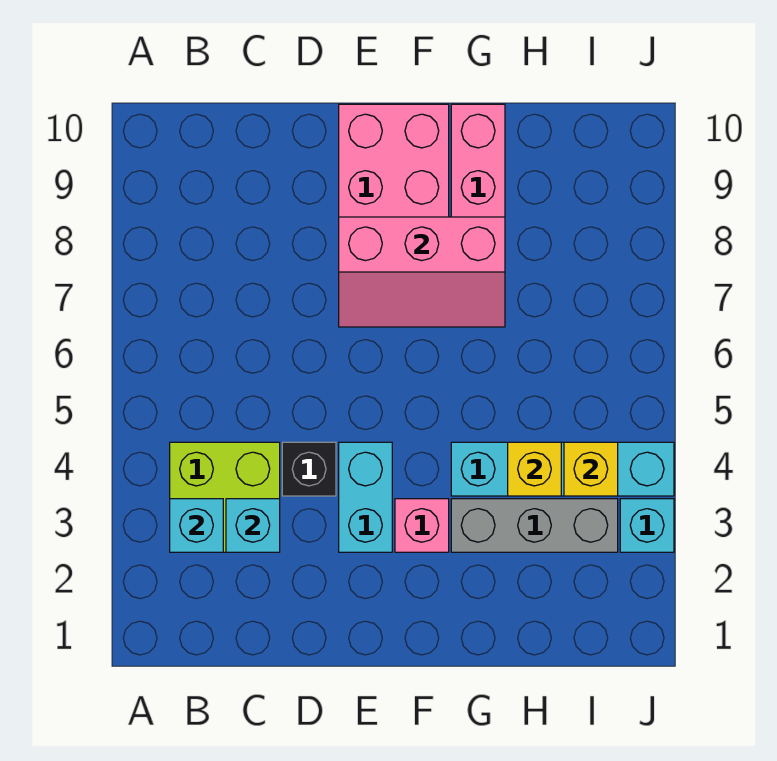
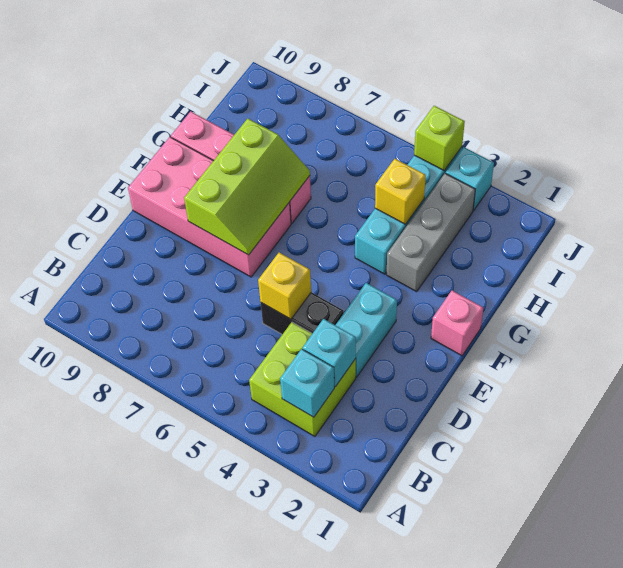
black brick D4 level 1 -> black brick D4:D5 level 1
cyan brick E3:E4 level 1 -> cyan brick D3:E3 level 1
pink slope E7:G8 level 2 top 8 -> lime slope E7:G8 level 2 top 8
pink brick F3 level 1 -> pink brick F1 level 1
yellow brick I4 level 2 -> yellow brick D5 level 2
none -> lime brick J4 level 2

